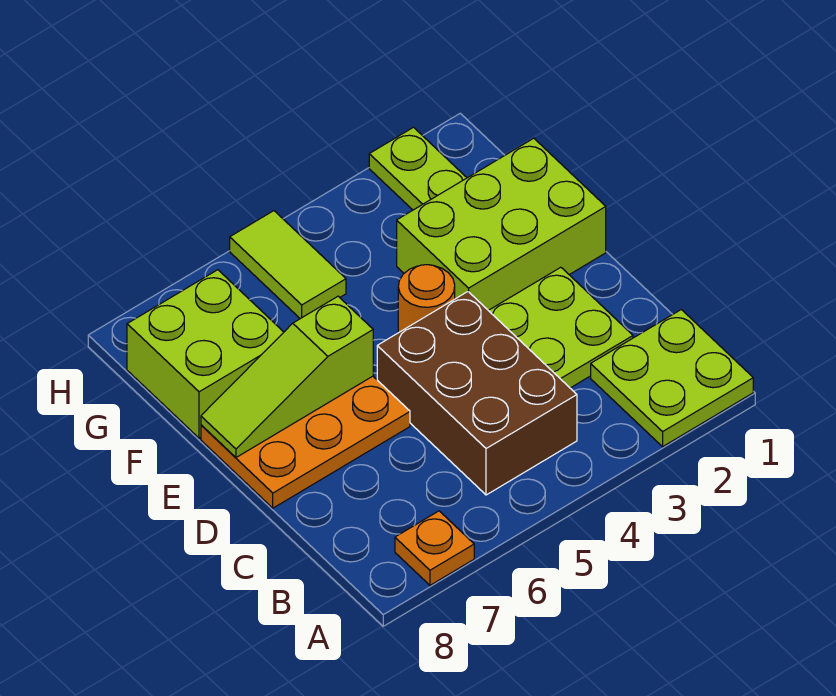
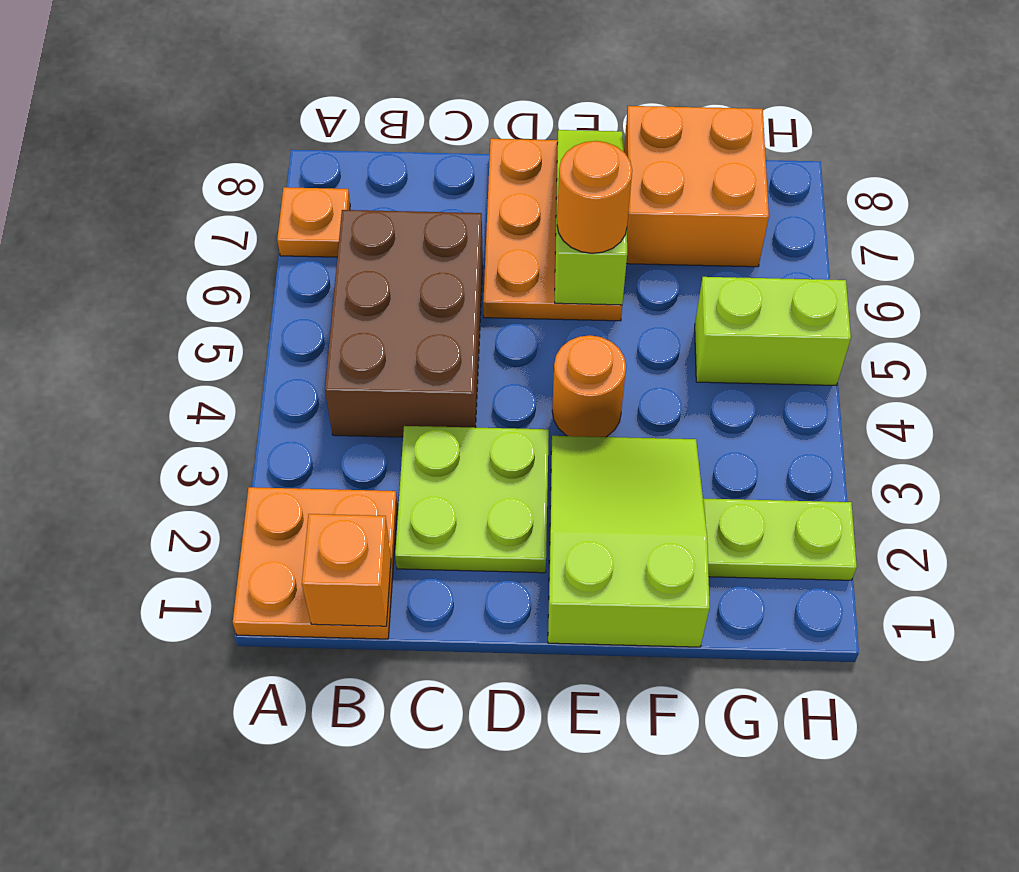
lime plate A1:B2 level 1 -> orange plate A1:B2 level 1
none -> orange brick B1 level 2
brown brick B4:D5 level 1 -> brown brick B4:C6 level 1
lime brick E1:F3 level 1 -> lime slope E1:F3 level 1 top 1
none -> orange round brick E6 level 3
lime brick F7:G8 level 1 -> orange brick F7:G8 level 1
lime tile G5:H5 level 1 -> lime brick G5:H5 level 1

